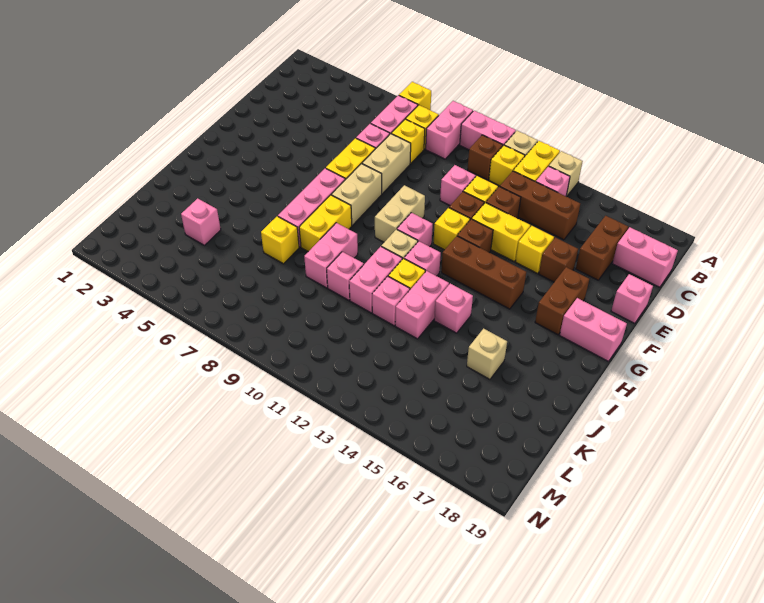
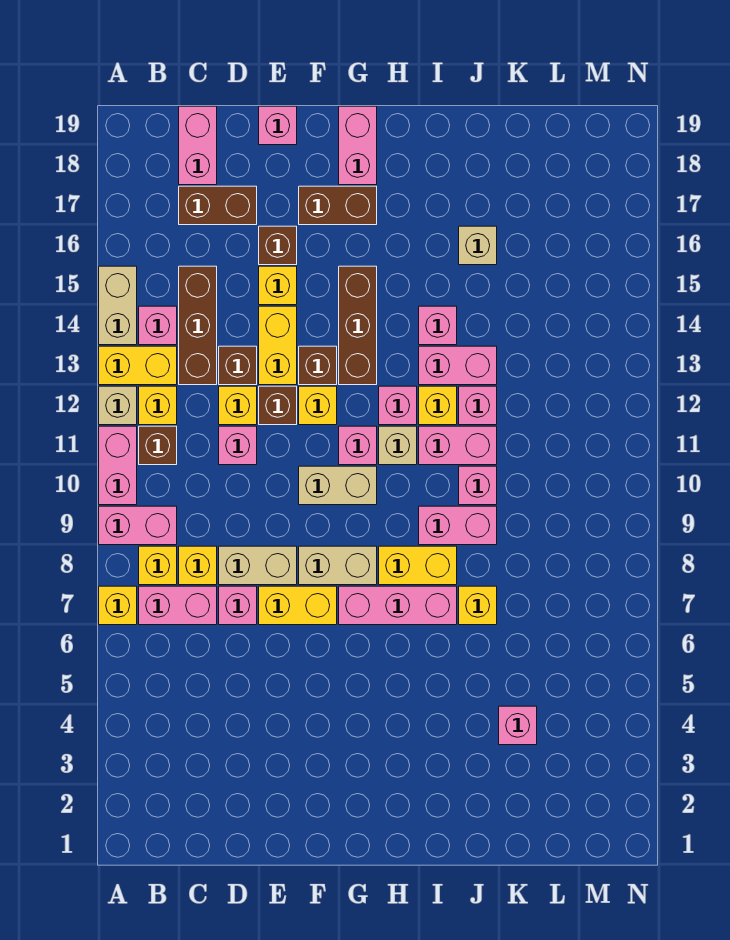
tan brick A14 level 1 -> tan brick A14:A15 level 1

